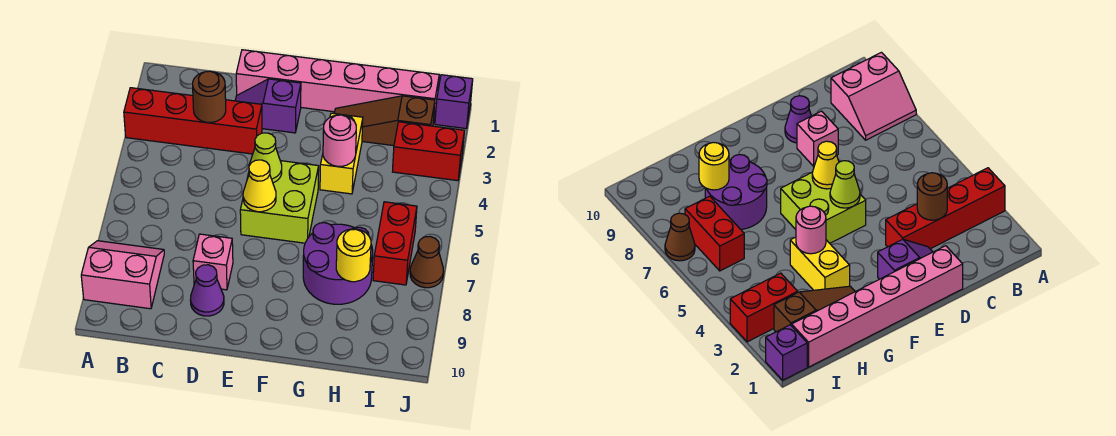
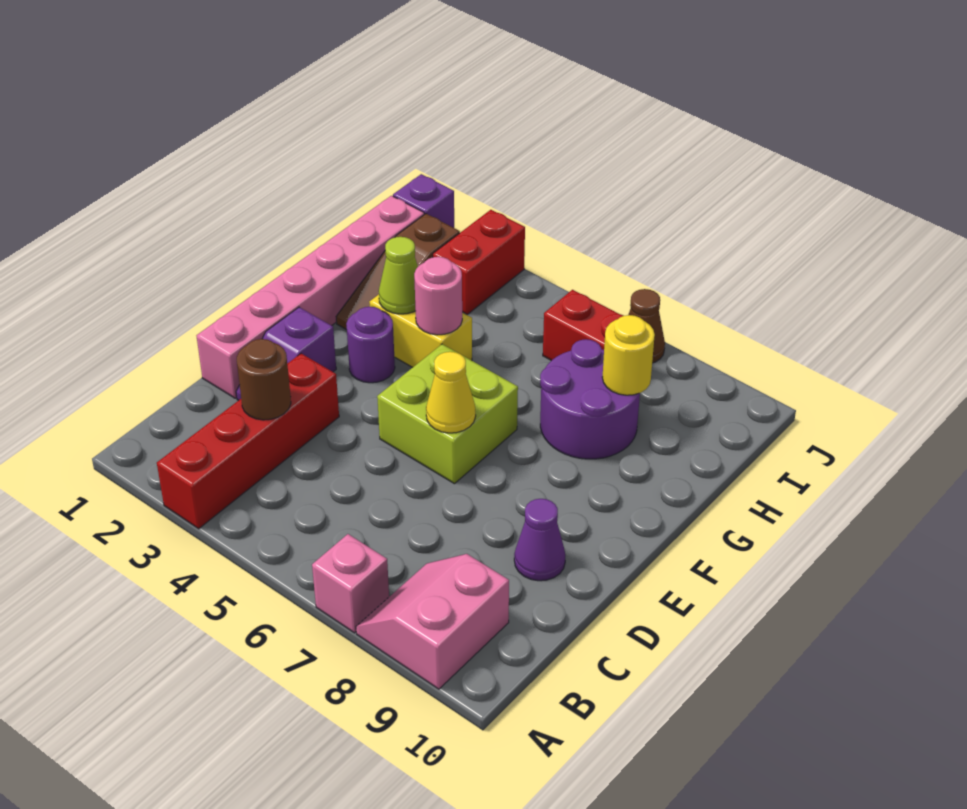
pink brick D8 level 1 -> pink brick A7 level 1
lime cone E5 level 2 -> lime cone G3 level 2
none -> purple round brick F3 level 1

